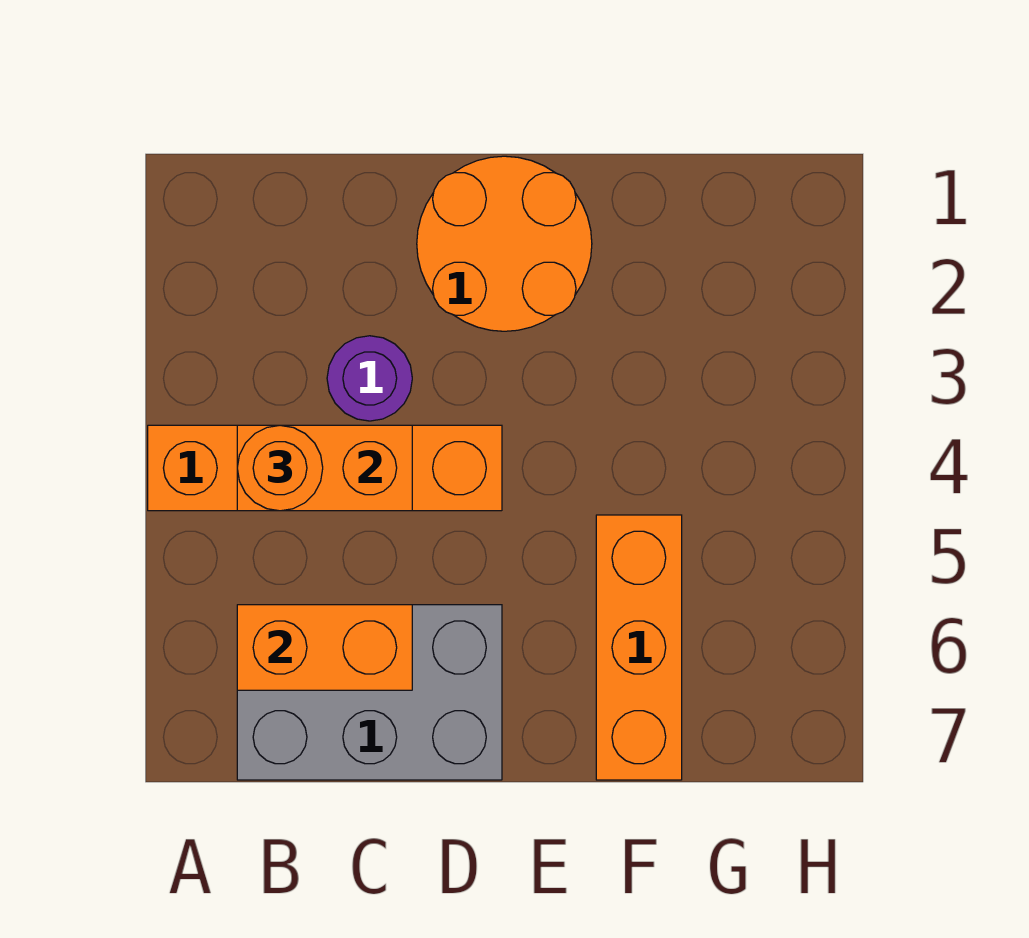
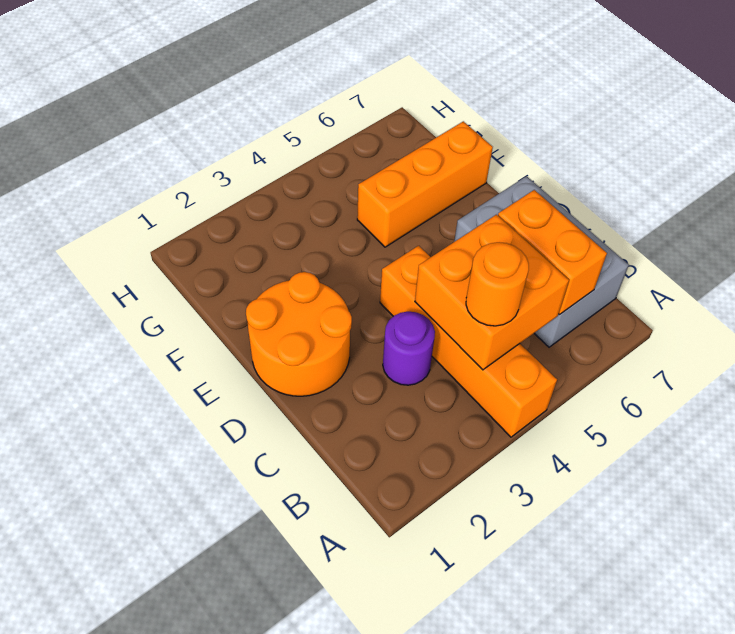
orange brick B4:C4 level 2 -> orange brick B4:C5 level 2

